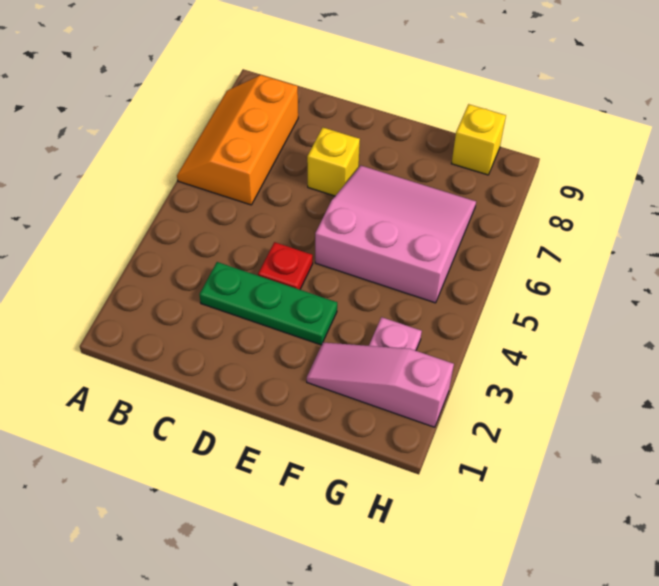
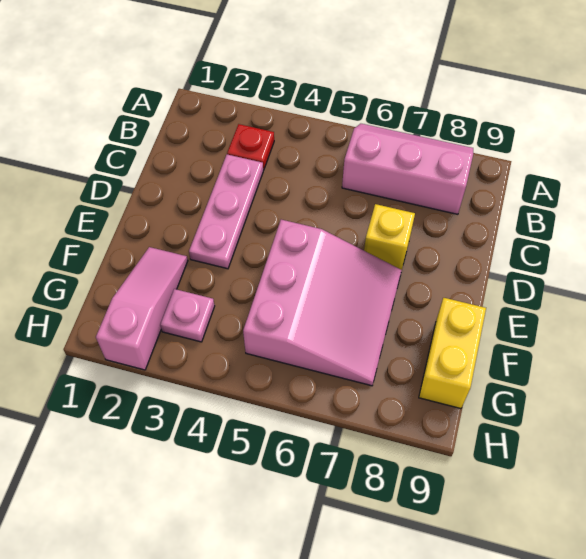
orange slope A6:B8 level 1 top B -> pink slope A6:B8 level 1 top B
green plate C3:E3 level 1 -> pink plate C3:E3 level 1
red plate D4 level 1 -> red plate B3 level 1
yellow brick G9 level 1 -> yellow brick F9:G9 level 1

